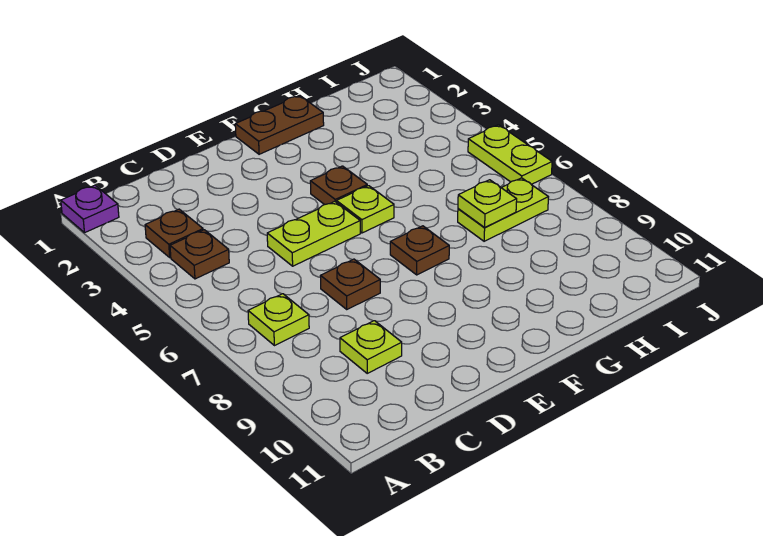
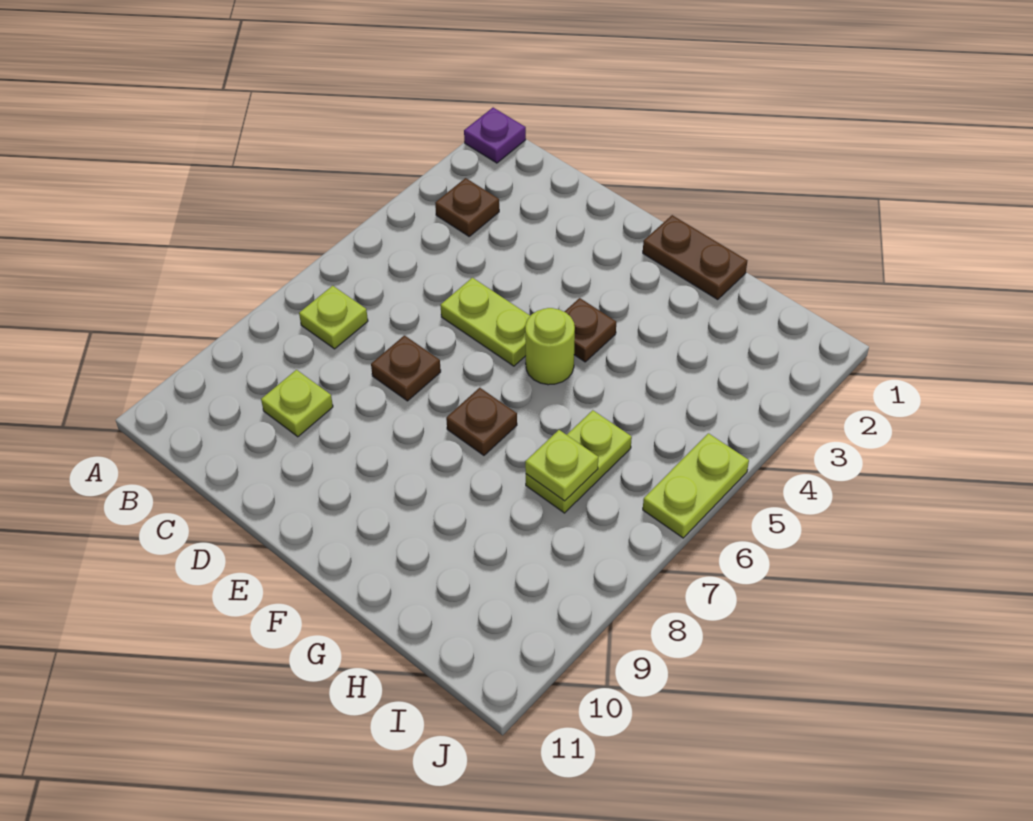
brown plate B4 level 1 -> none
lime plate F5 level 1 -> lime round brick F5 level 1
lime plate H7:I7 level 1 -> lime plate H6:H7 level 1

